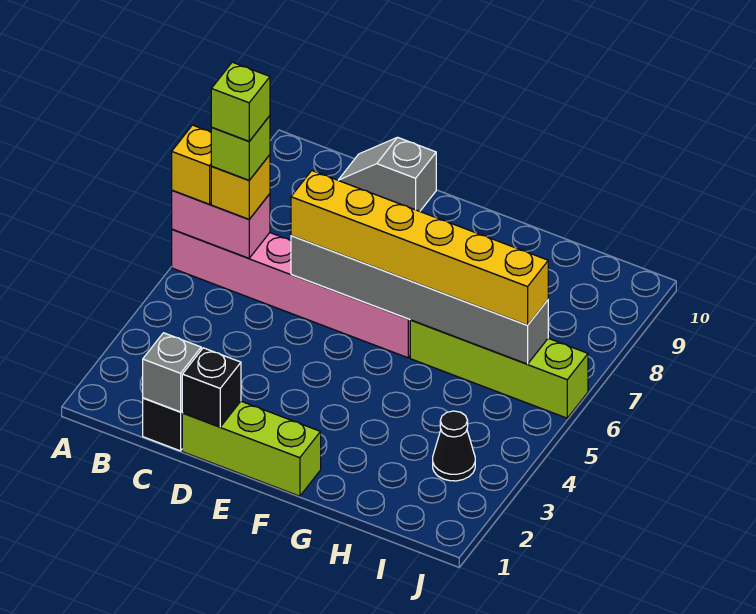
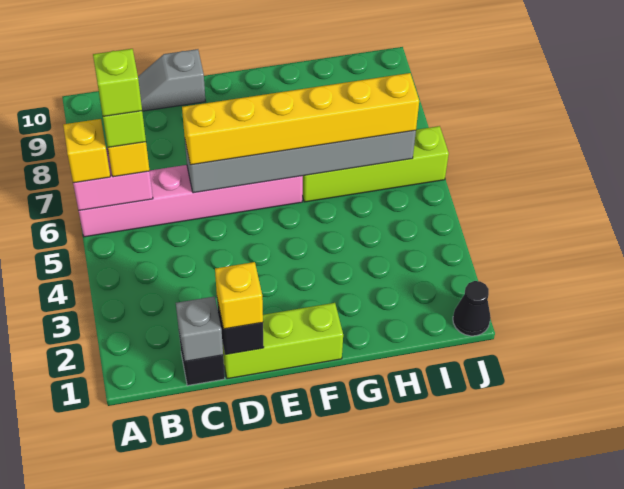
none -> yellow brick D1 level 3
black cone I3 level 1 -> black cone J1 level 1

